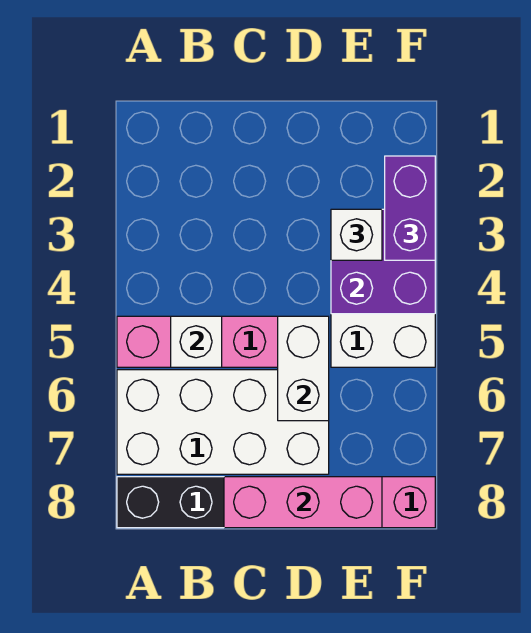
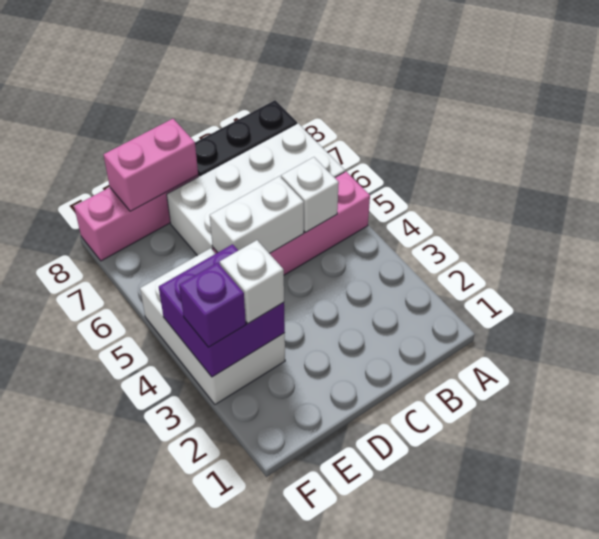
pink brick C8:E8 level 2 -> pink brick D8:E8 level 2
white brick D5:D6 level 2 -> white brick C5:D5 level 2
purple brick F2:F3 level 3 -> purple brick F3 level 3

